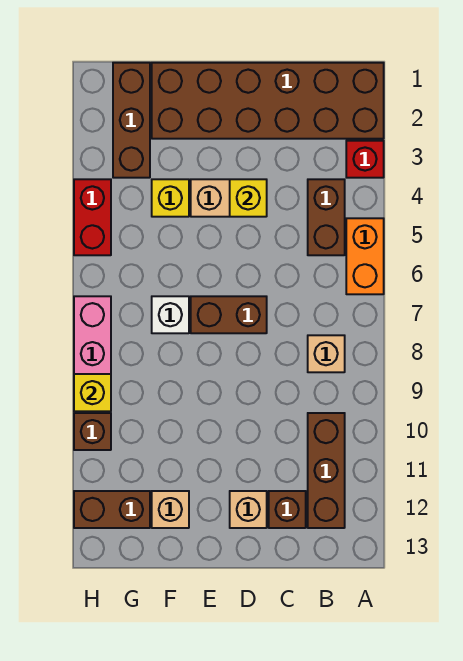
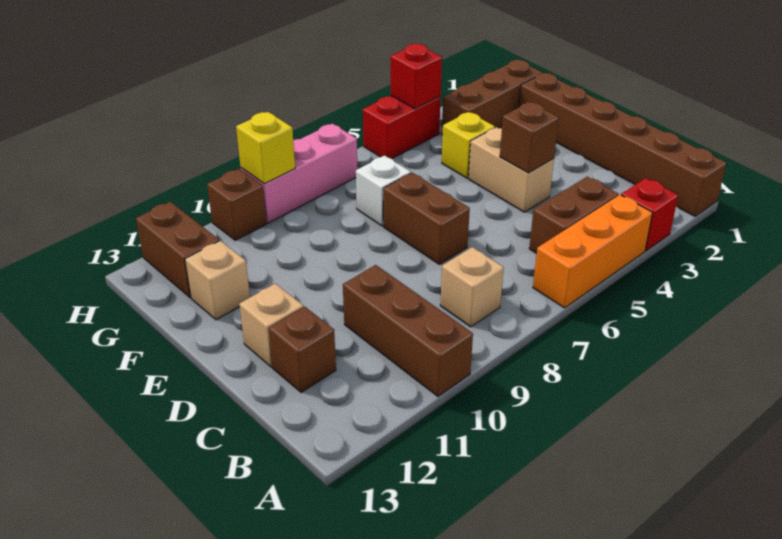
brown brick A1:F2 level 1 -> brown brick A1:F1 level 1
orange brick A5:A6 level 1 -> orange brick A4:A6 level 1
brown brick B10:B12 level 1 -> brown brick A10:C10 level 1
yellow brick D4 level 2 -> brown brick D4 level 2
none -> red brick H4 level 2

